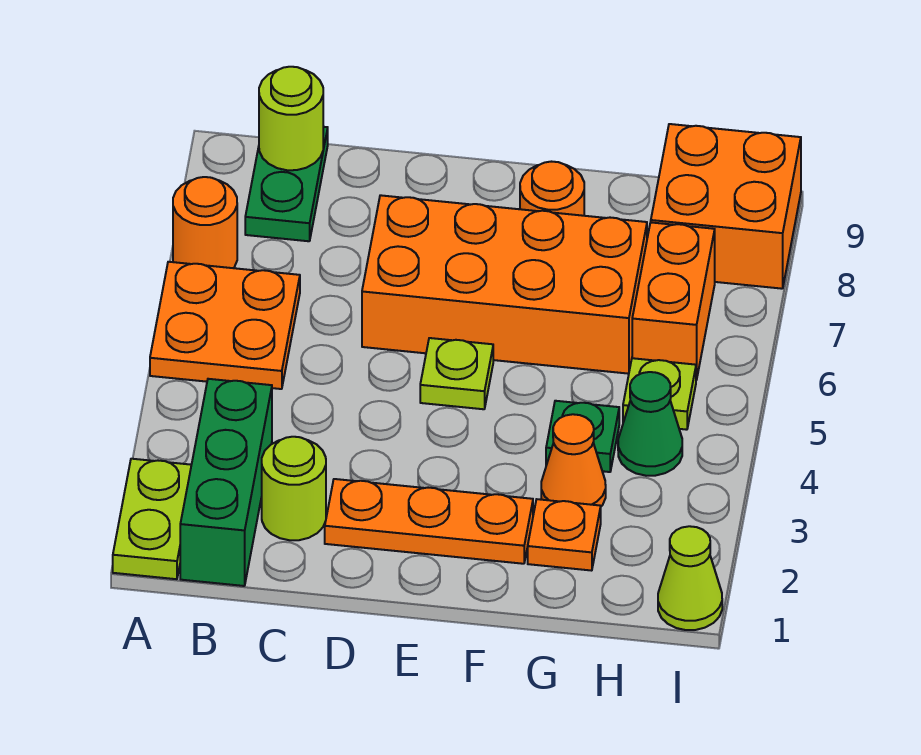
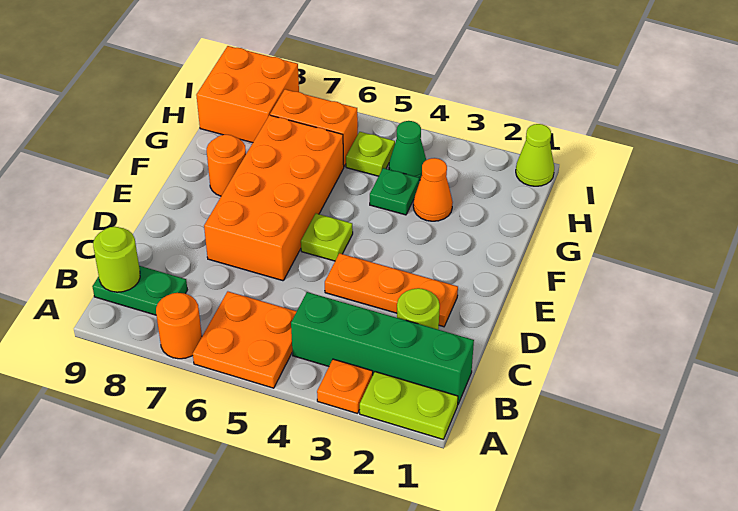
green brick B1:B3 level 1 -> green brick B1:B4 level 1
orange plate D2:F2 level 1 -> orange plate D2:D4 level 1
orange plate G2 level 1 -> orange plate A3 level 1

